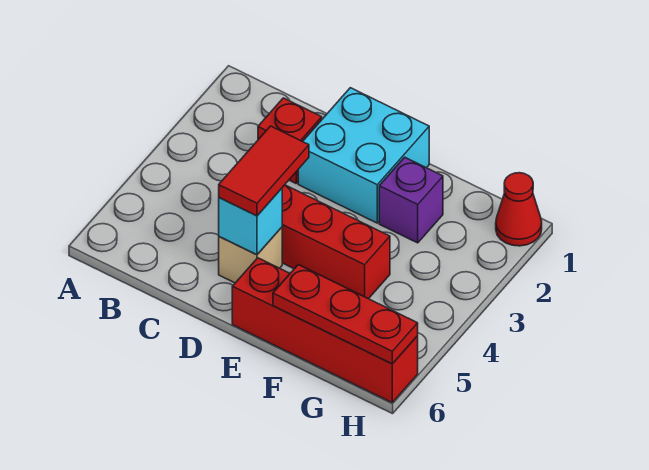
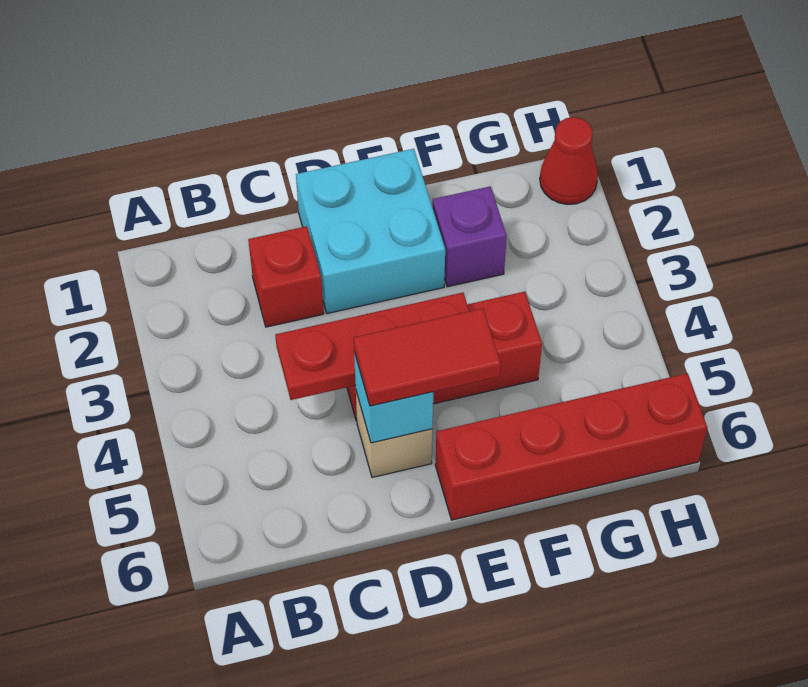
red tile D4:D5 level 3 -> red tile D5:E5 level 3
red plate F6:H6 level 2 -> red plate C4:E4 level 2

